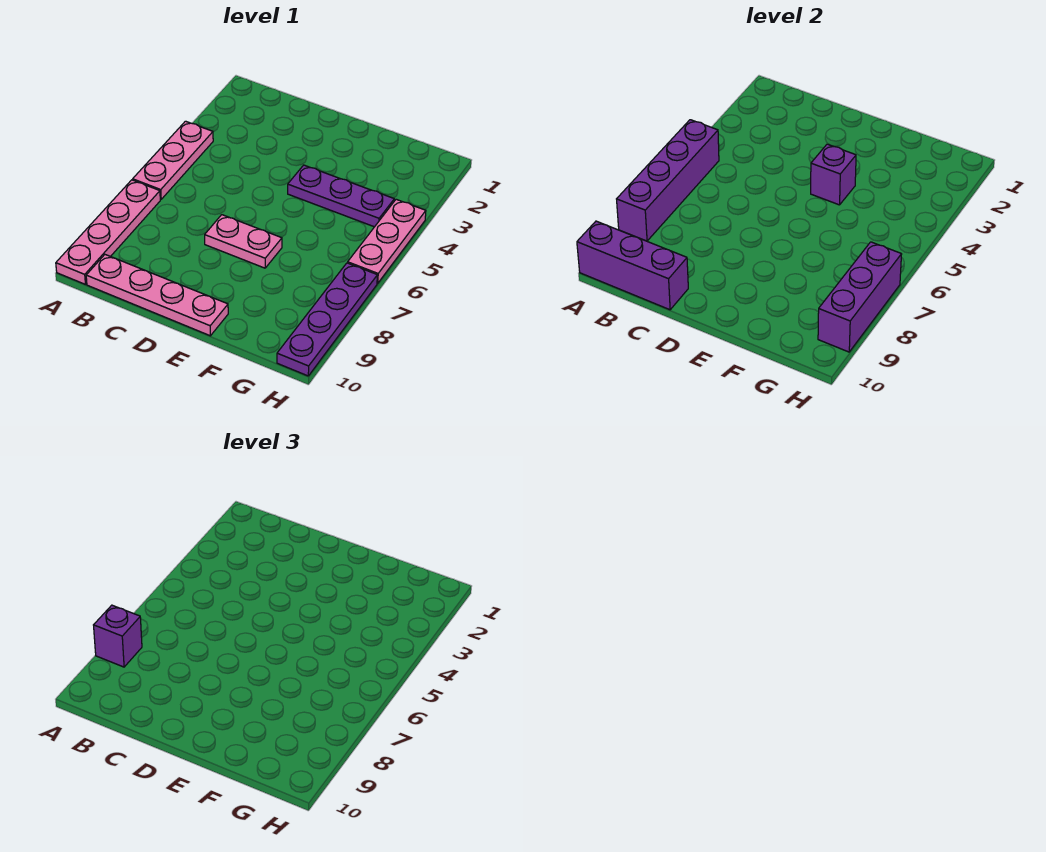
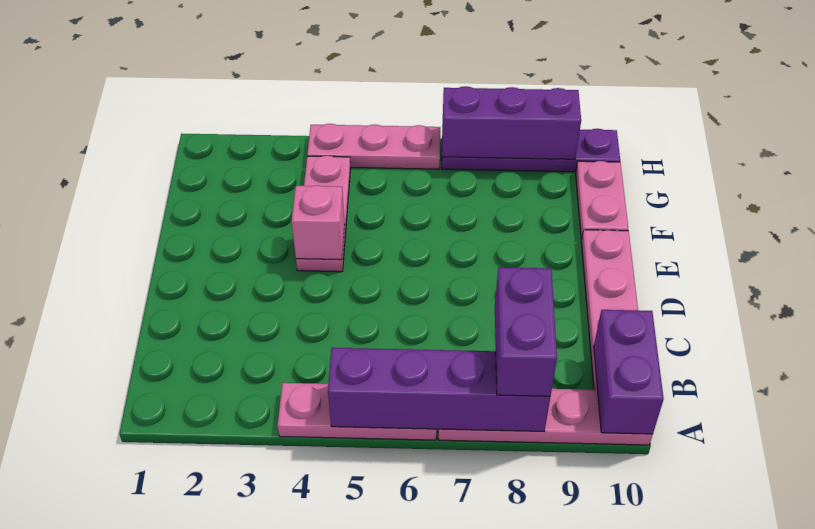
purple brick A8 level 3 -> purple brick A8:B8 level 3
purple brick A10:C10 level 2 -> purple brick A10:B10 level 2
pink plate D7:E7 level 1 -> pink plate F10:G10 level 1
purple plate E4:G4 level 1 -> pink plate E4:G4 level 1
purple brick E4 level 2 -> pink brick E4 level 2

